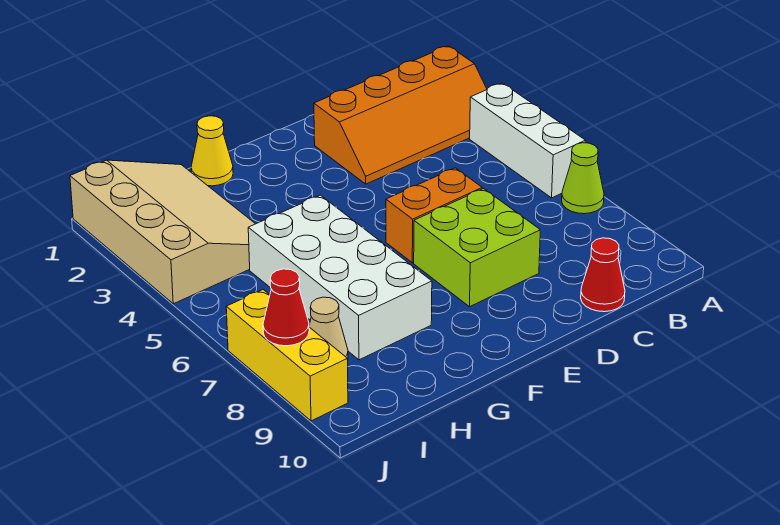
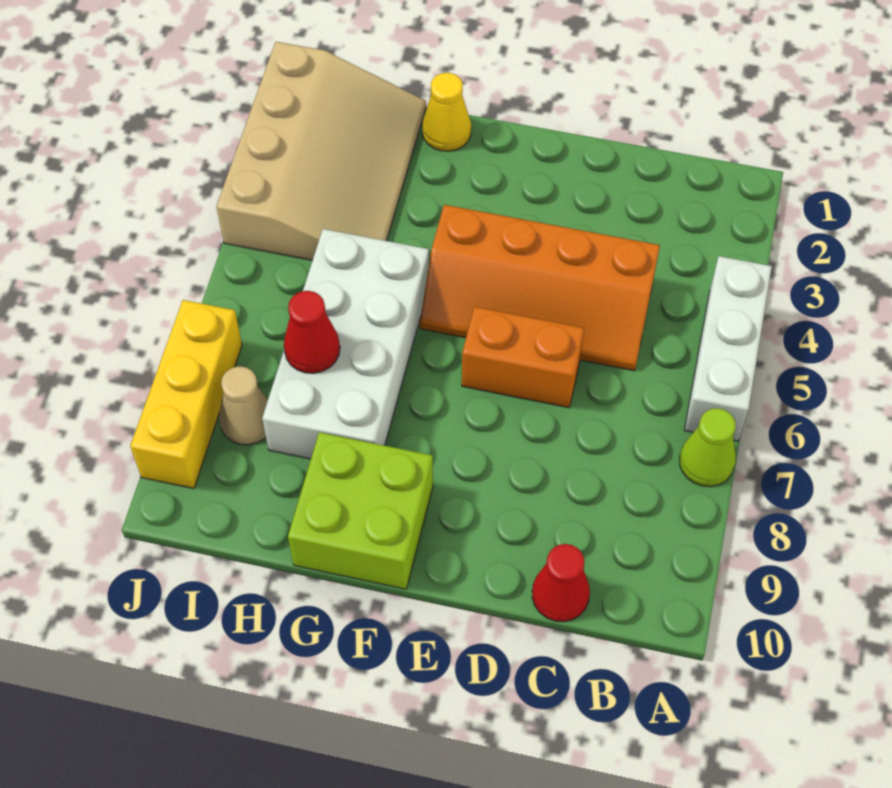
orange slope A2:D3 level 1 top 2 -> orange slope C4:F5 level 1 top 4
lime brick D7:E8 level 1 -> lime brick F9:G10 level 1
red cone J8 level 2 -> red cone H7 level 2

